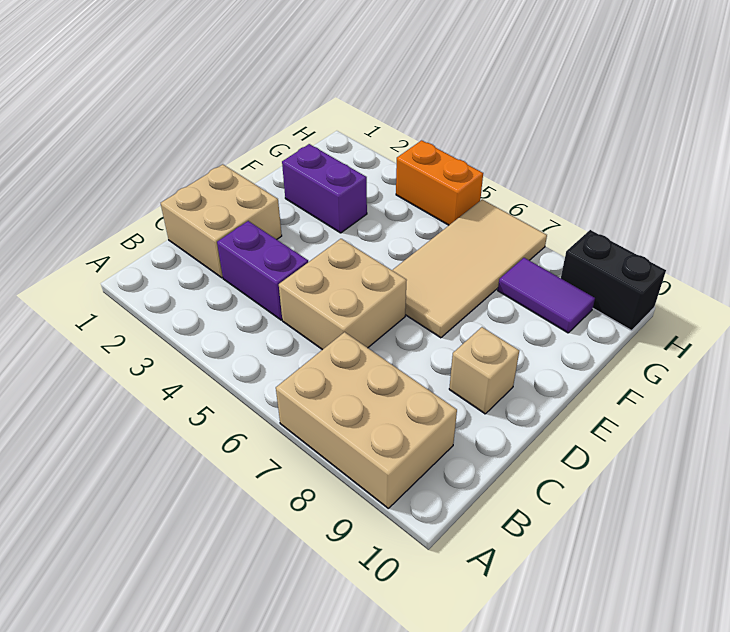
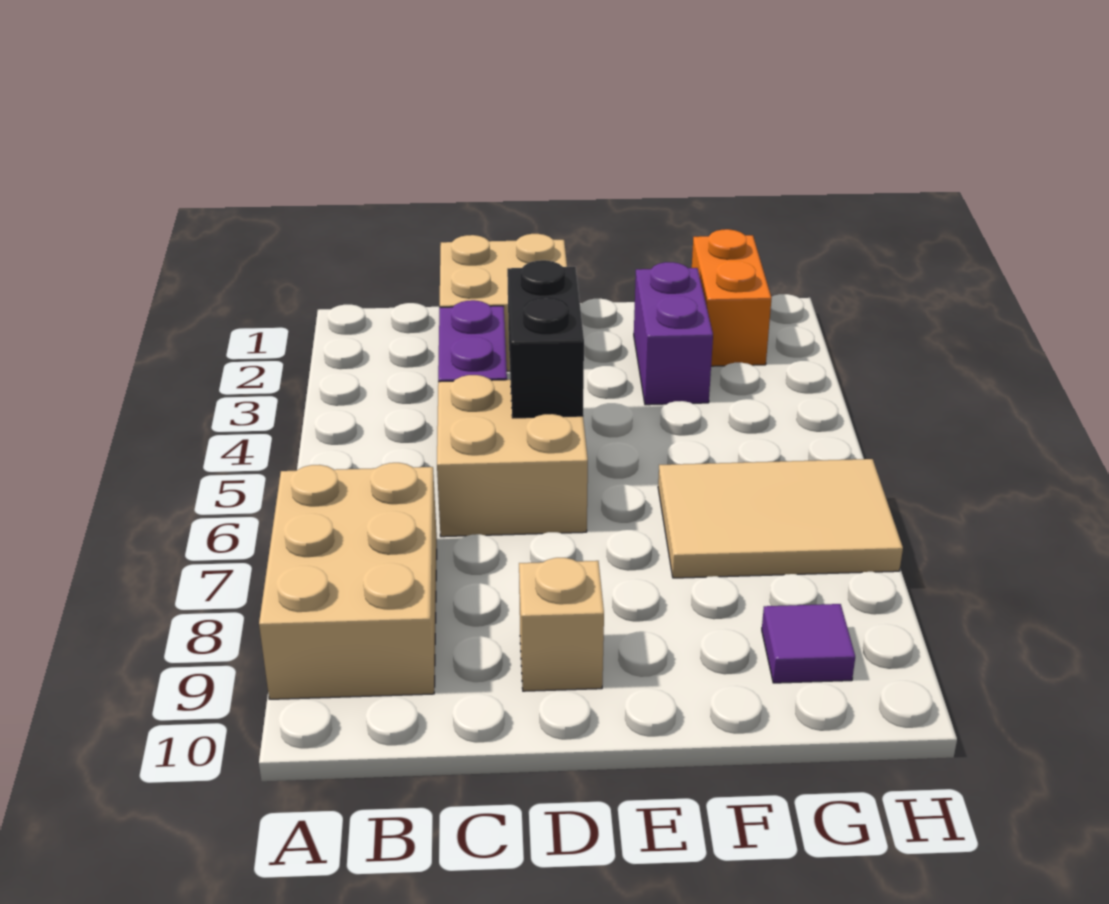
tan tile E6:H7 level 1 -> tan tile F6:H7 level 1
purple tile G8:G9 level 1 -> purple tile G9 level 1
orange brick H4:H5 level 1 -> orange brick G1:G2 level 1
black brick H9:H10 level 1 -> black brick D4:D5 level 2

